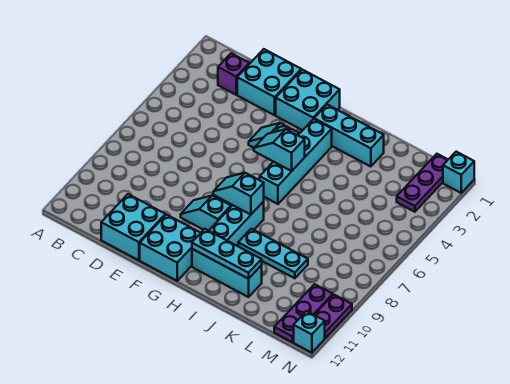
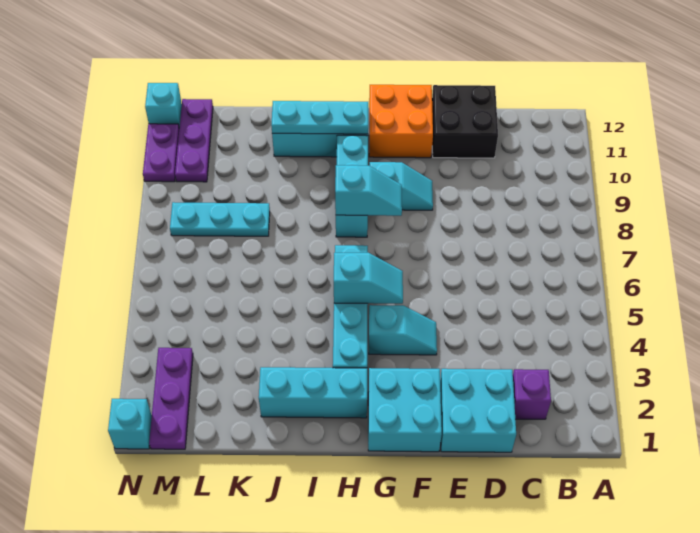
cyan brick D11:E12 level 1 -> black brick D11:E12 level 1
cyan brick F11:G12 level 1 -> orange brick F11:G12 level 1
cyan plate I9:K9 level 1 -> cyan plate K8:M8 level 1

